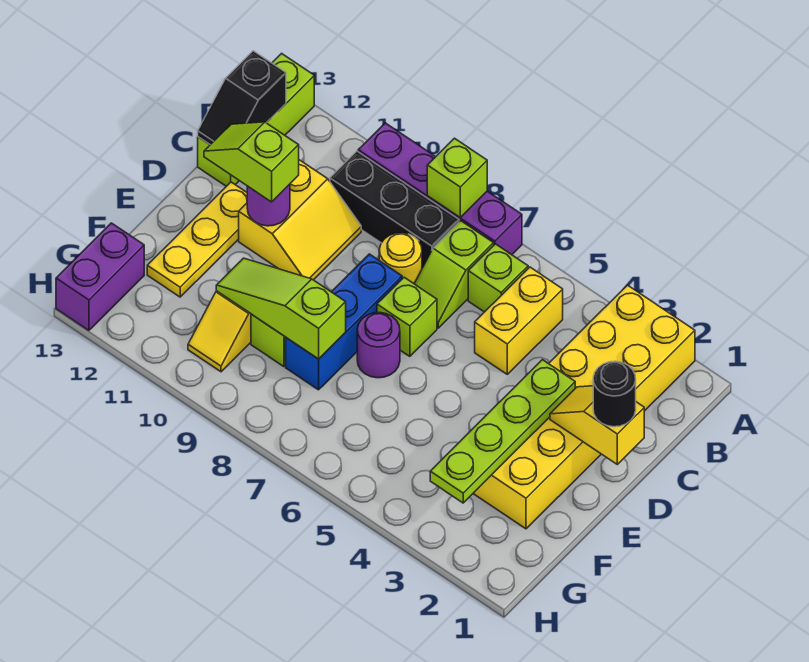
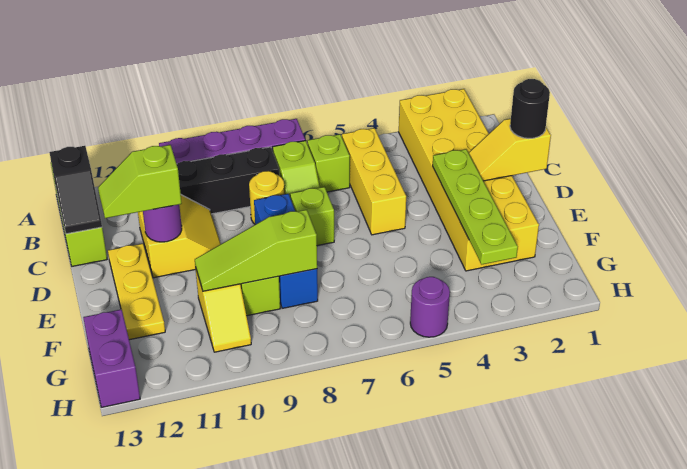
lime brick A8 level 2 -> none
yellow brick B5:C5 level 1 -> yellow brick B5:D5 level 1
purple round brick E7 level 1 -> purple round brick H5 level 1

